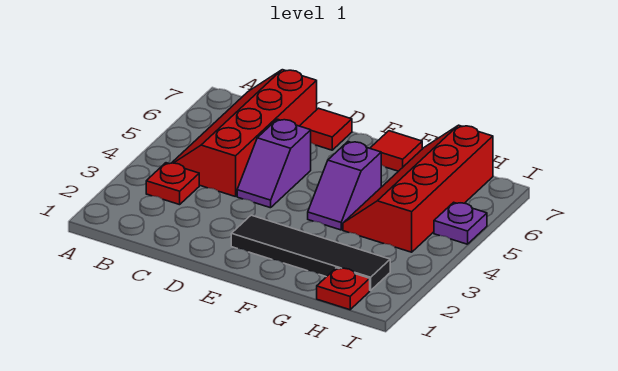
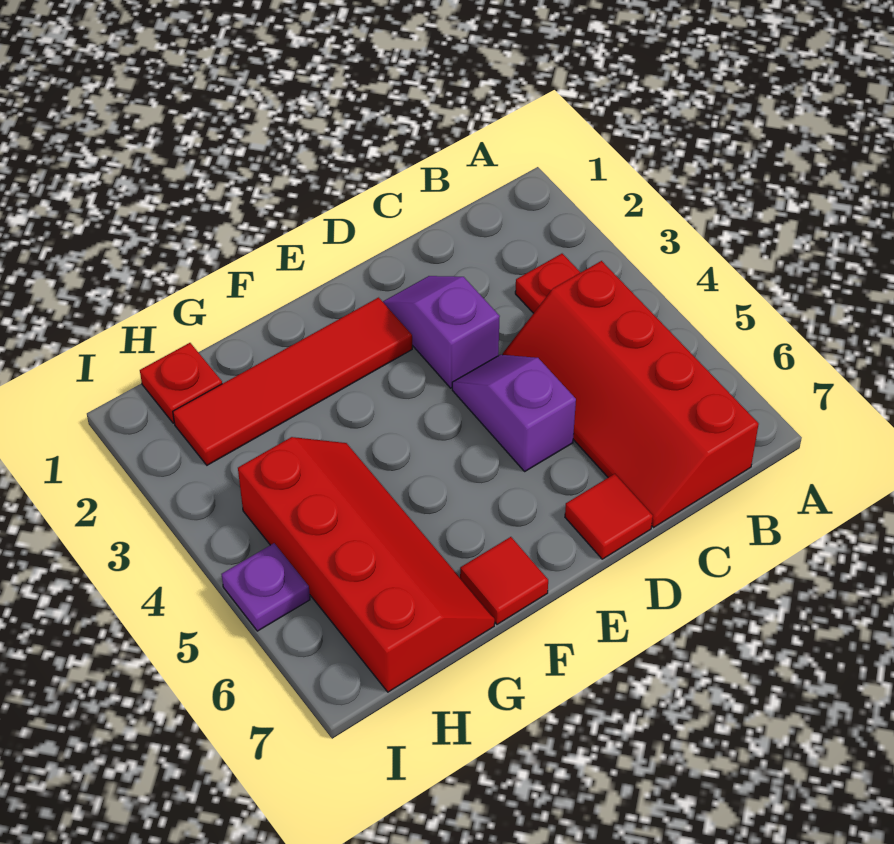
red slope B4:C7 level 1 top C -> red slope B4:C7 level 1 top B
black tile E2:H2 level 1 -> red tile E2:H2 level 1
purple slope F4:F5 level 1 top 5 -> purple slope D2:D3 level 1 top 3

